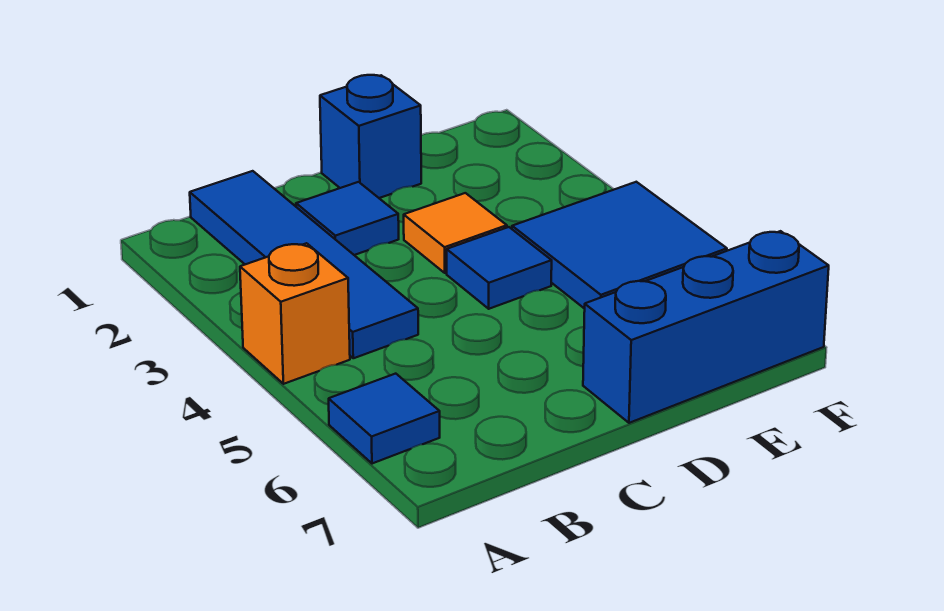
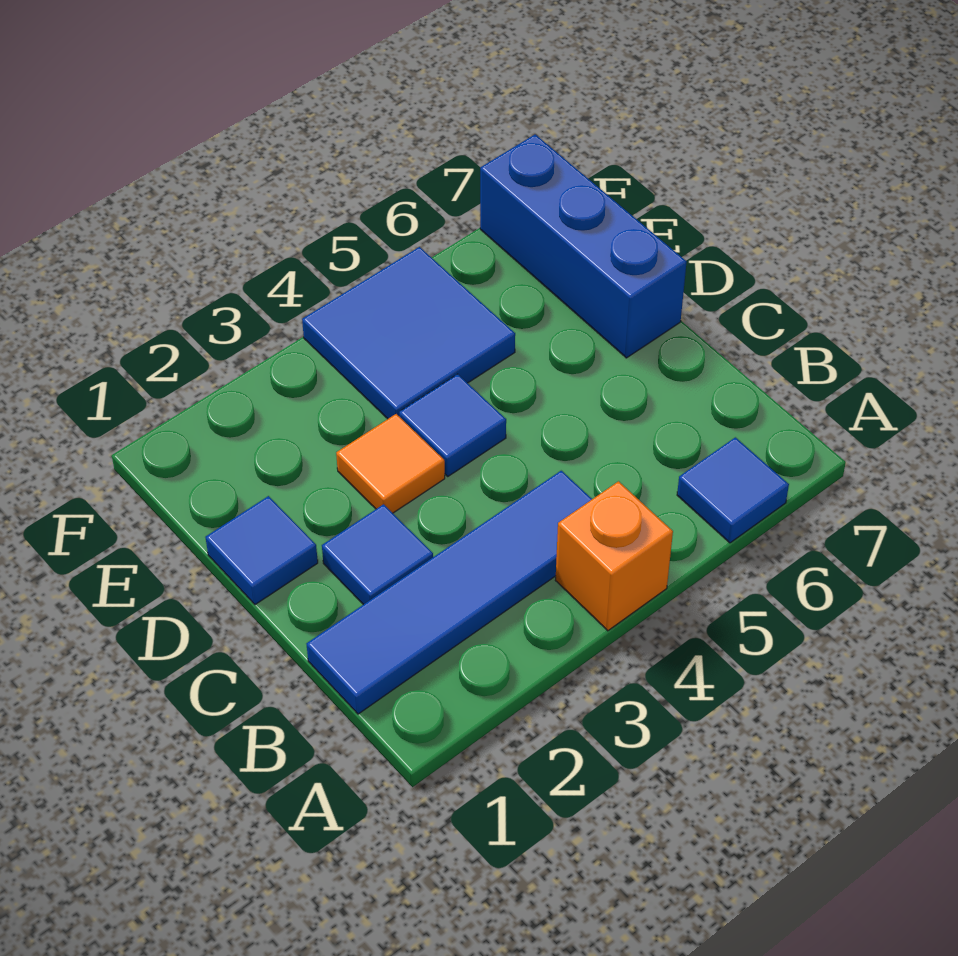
blue brick D1 level 1 -> blue tile D1 level 1

